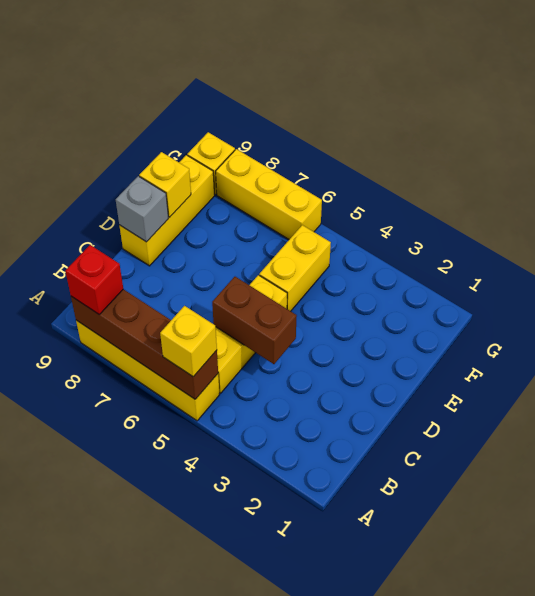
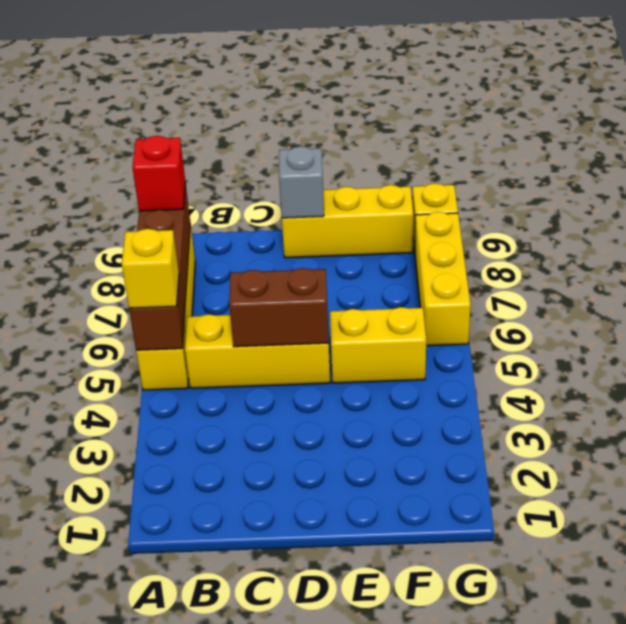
brown brick C4:C5 level 2 -> brown brick C5:D5 level 2
yellow brick E9 level 2 -> none

